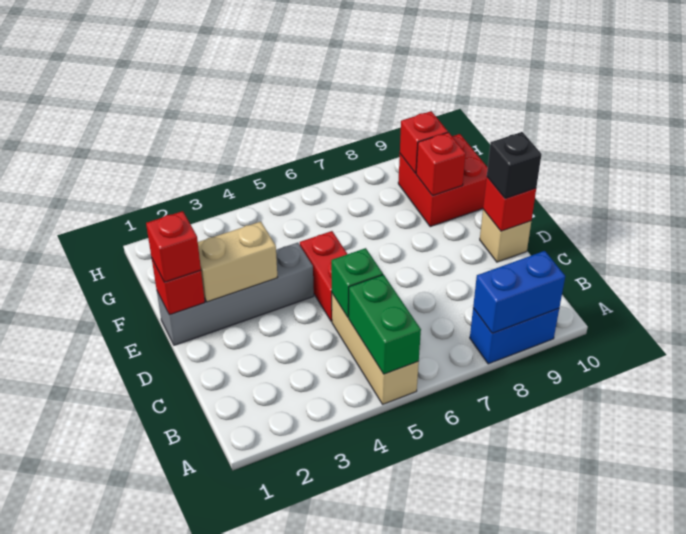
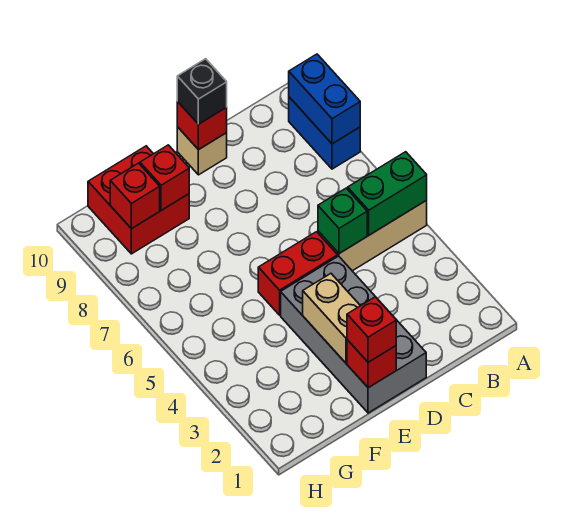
grey brick E1:E4 level 1 -> grey brick D1:E4 level 1

